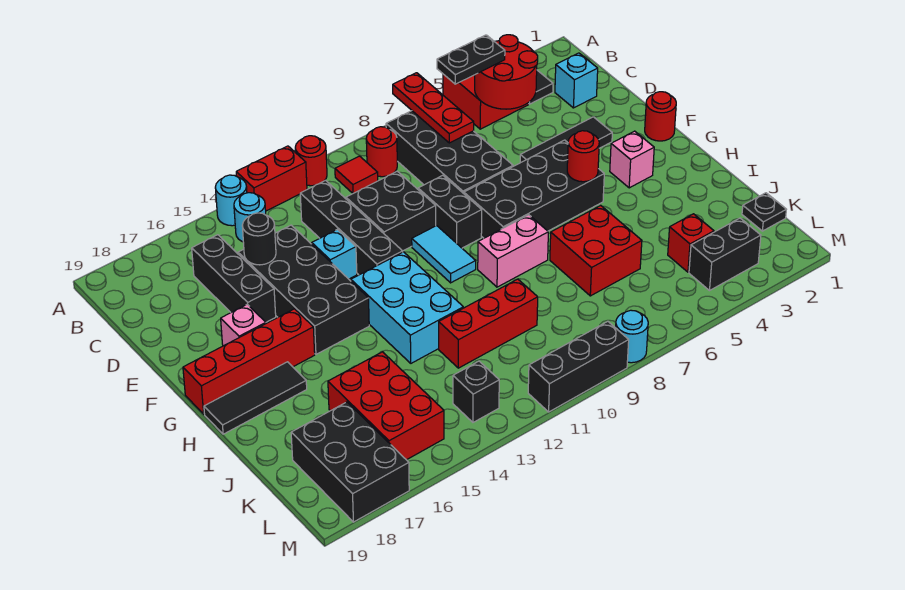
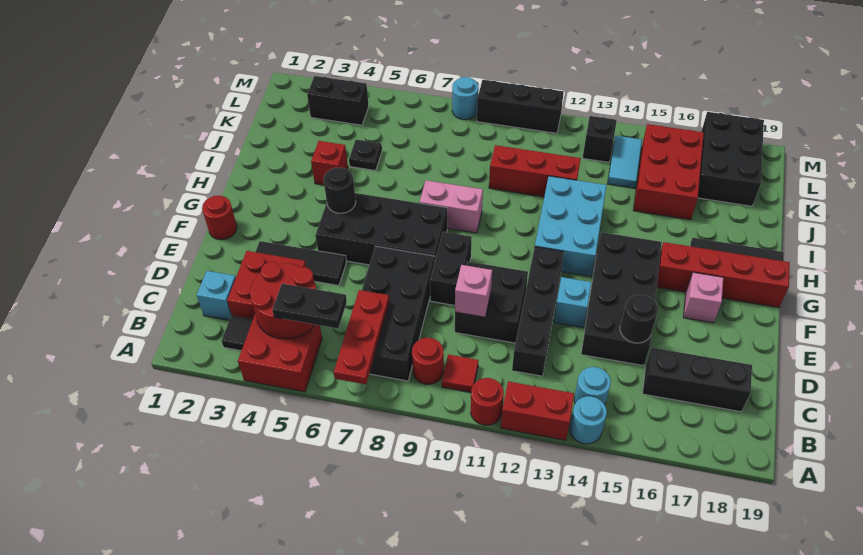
black brick C16:E16 level 1 -> black brick C16:C18 level 1
cyan tile F10:G10 level 1 -> cyan tile K14:L14 level 1
pink brick G3 level 1 -> pink brick D10 level 2
red round brick G5 level 2 -> black round brick G5 level 2
red brick I6:J7 level 1 -> red brick C3:D4 level 1
black plate K1 level 1 -> black plate J5 level 1
red brick K4 level 1 -> red brick I4 level 1

